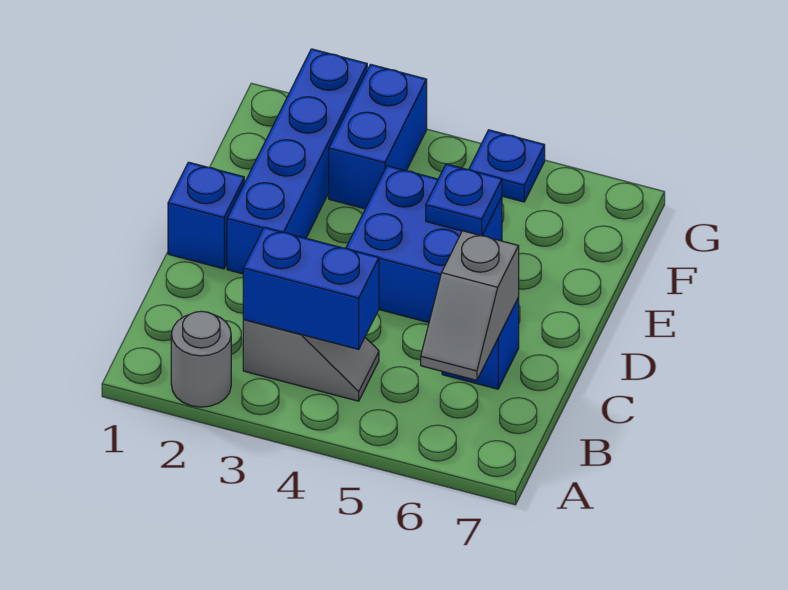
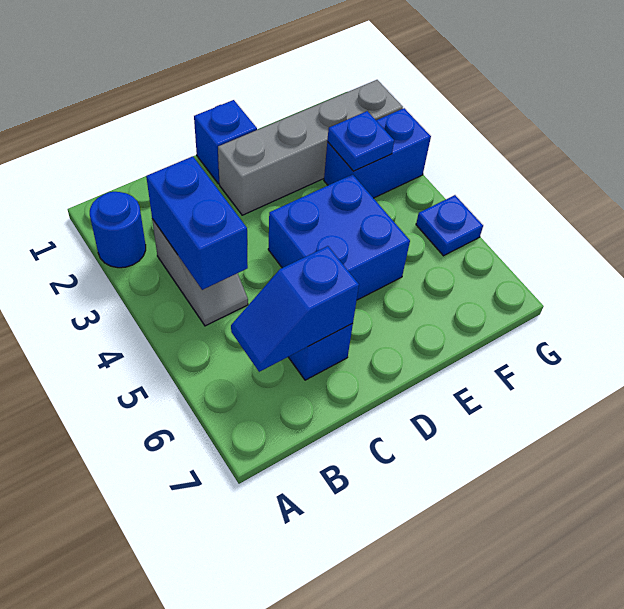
grey round brick A2 level 1 -> blue round brick A2 level 1
grey slope B6:C6 level 2 top C -> blue slope B6:C6 level 2 top C
blue brick D2:G2 level 1 -> grey brick D2:G2 level 1
blue plate E5 level 2 -> blue plate F3 level 2

